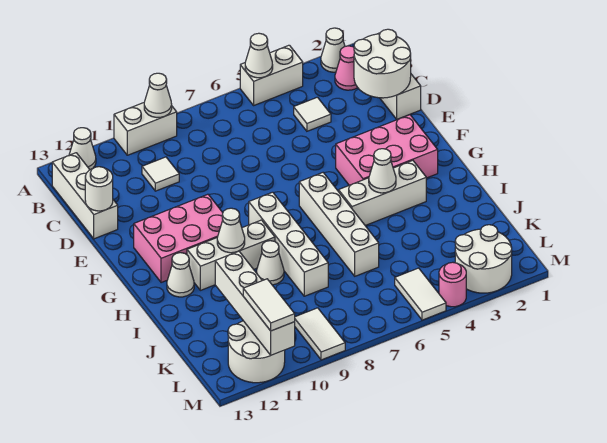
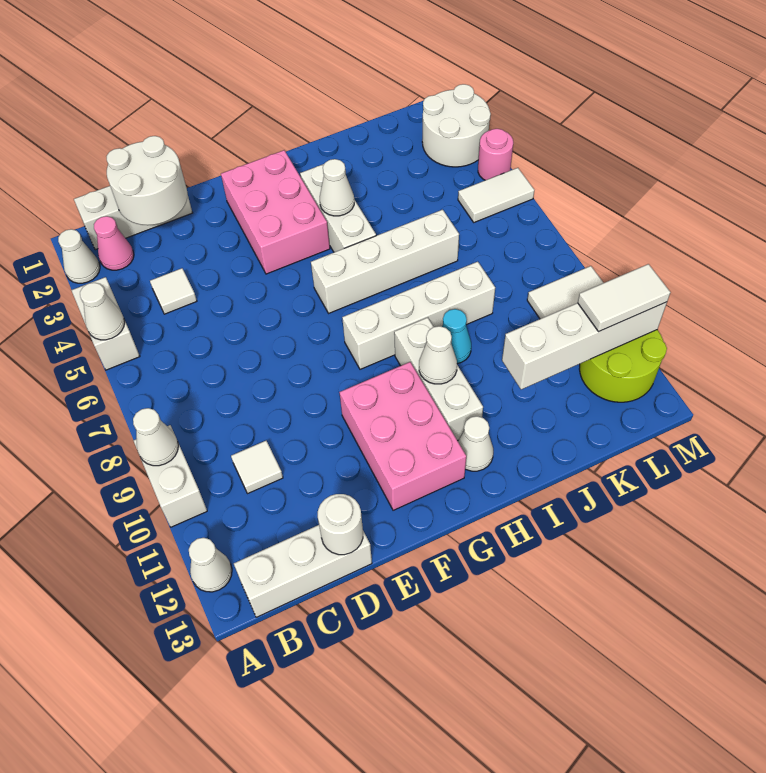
white cone I9 level 1 -> cyan cone I9 level 1
white round brick L11:M12 level 1 -> lime round brick L11:M12 level 1

